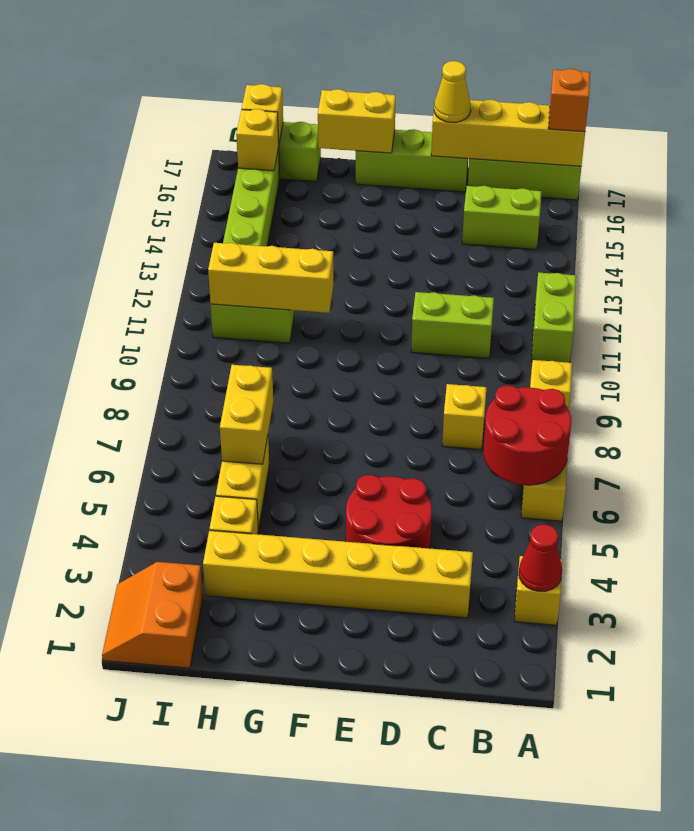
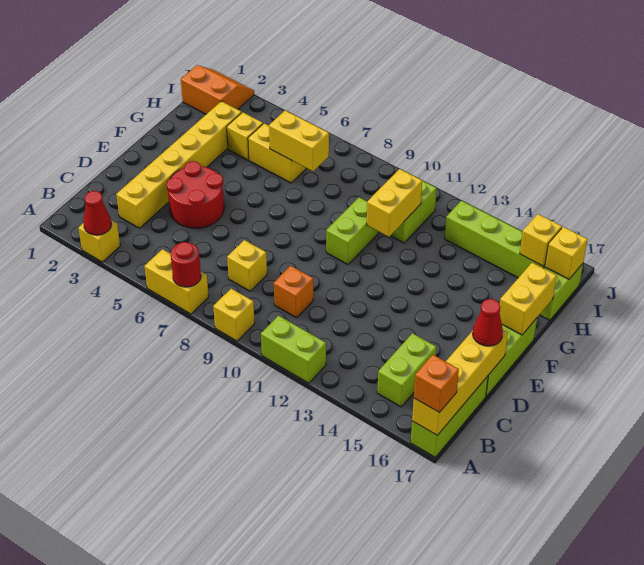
red round brick A6:B7 level 2 -> red round brick A7 level 2
none -> orange brick C10 level 1
lime brick C11:D11 level 1 -> lime brick F10:G10 level 1
yellow cone D17 level 3 -> red cone D17 level 3
yellow brick G11:I11 level 2 -> yellow brick G11:H11 level 2

